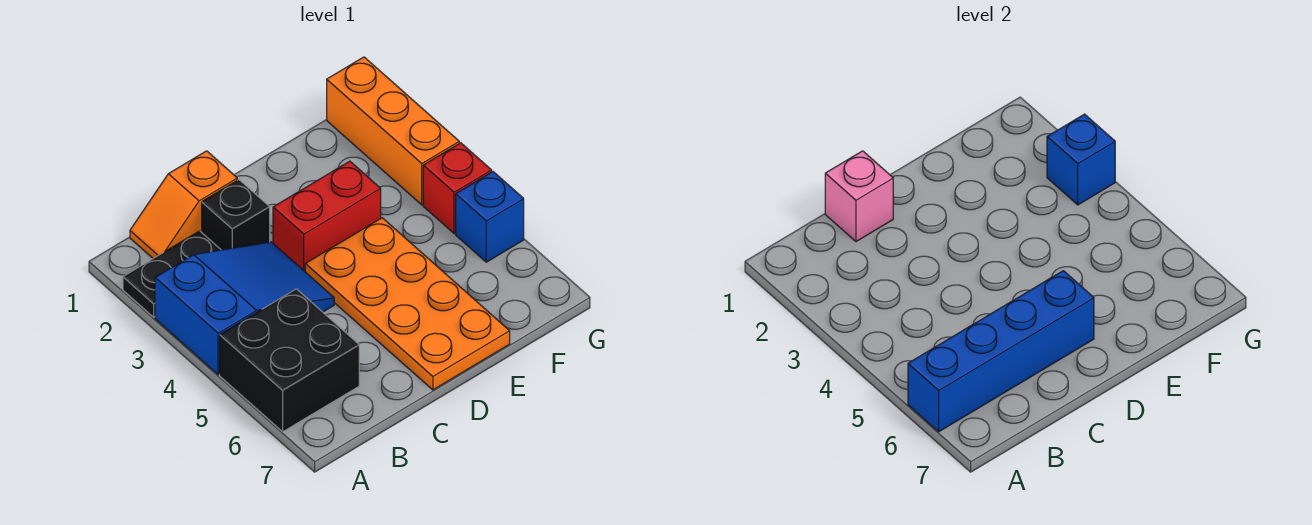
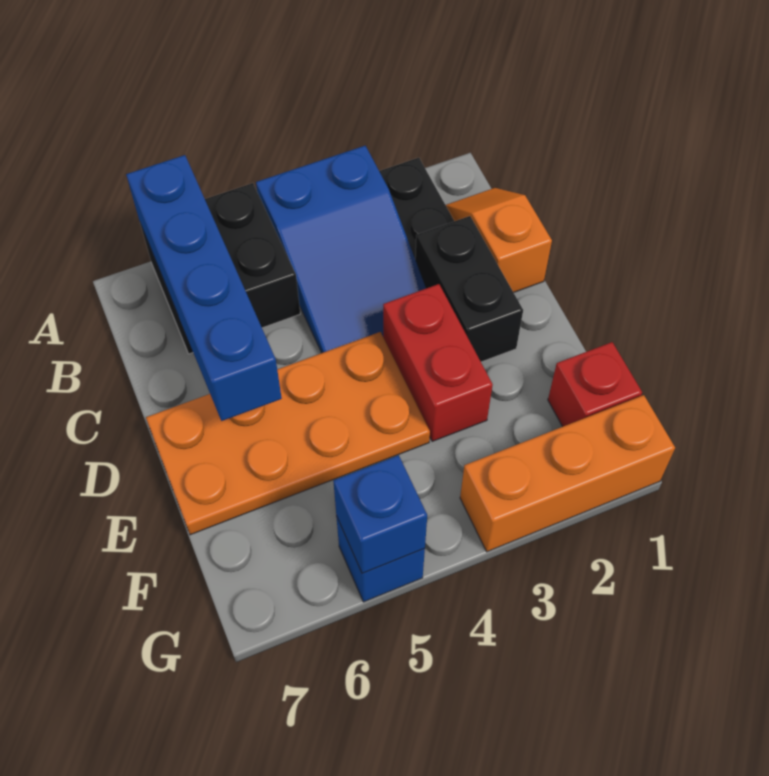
pink brick C1 level 2 -> none
black brick C2 level 1 -> black brick C2:D2 level 1
blue brick G3 level 2 -> blue brick G5 level 2
red brick G4 level 1 -> red brick F1 level 1

